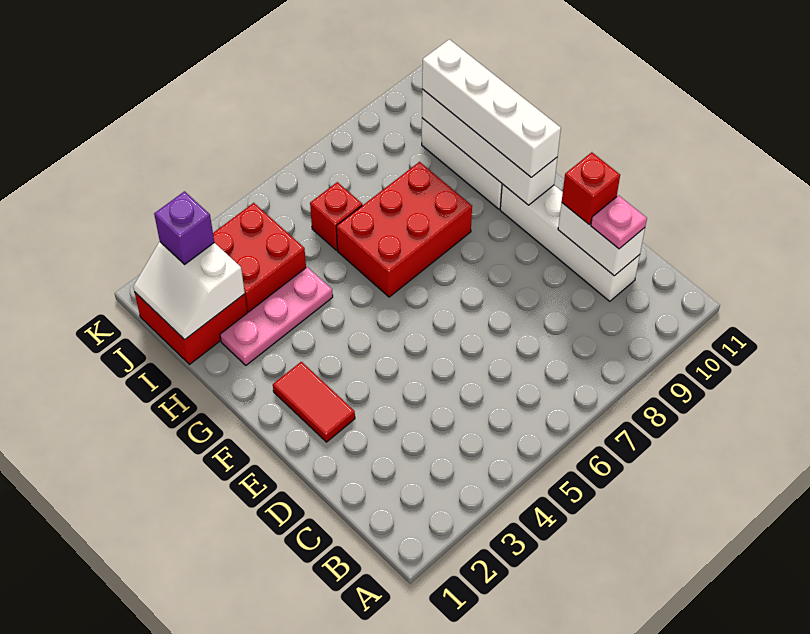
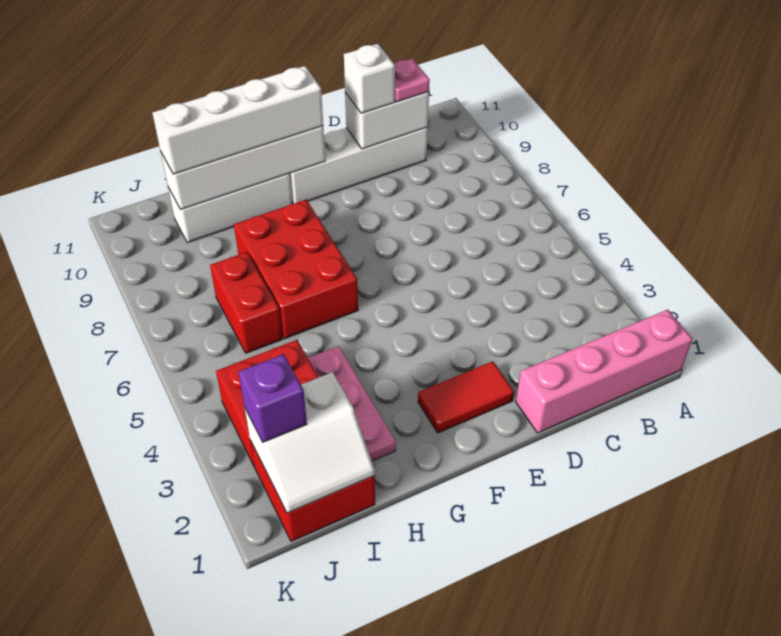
none -> pink brick A1:D1 level 1
red brick D10 level 3 -> white brick D10 level 3
red brick I6 level 1 -> red brick I6:I7 level 1

